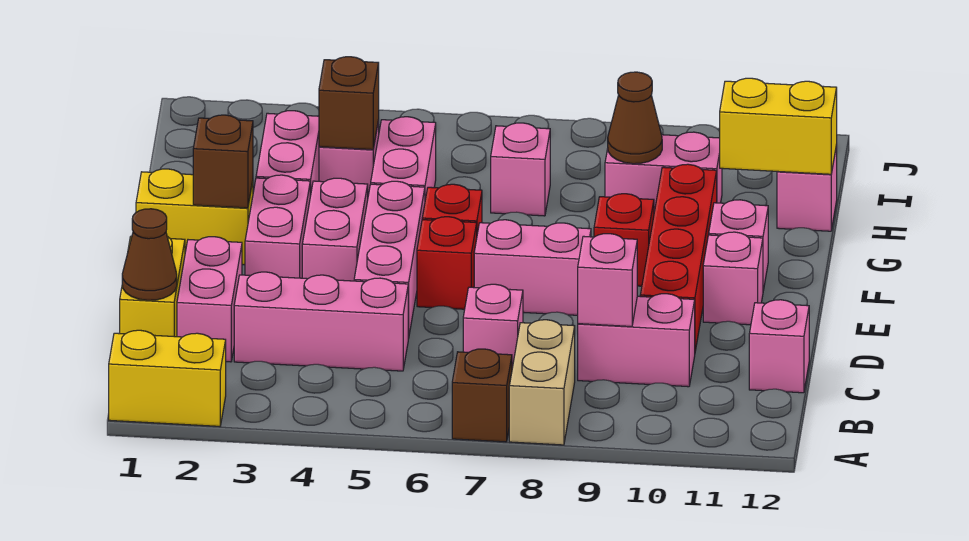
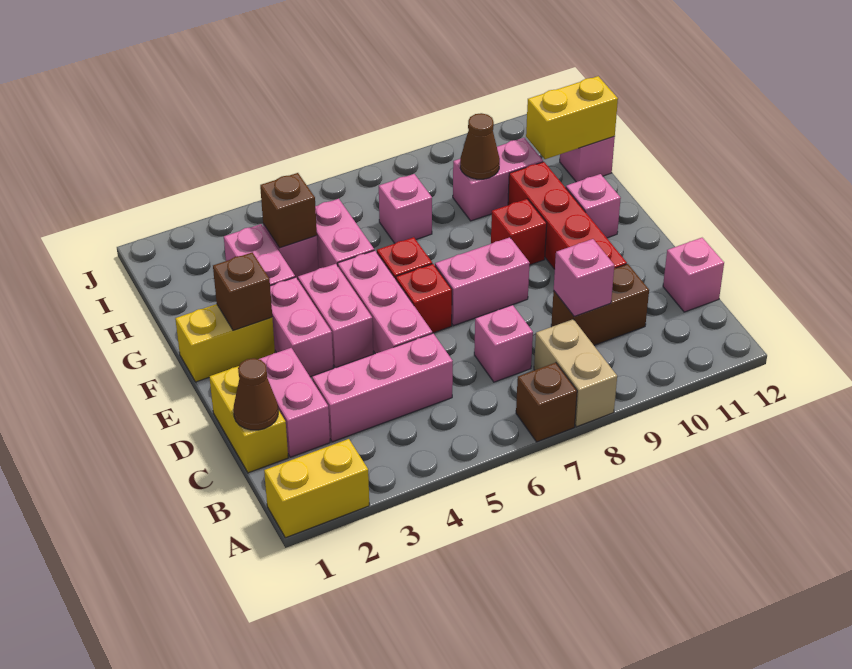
pink brick C9:C10 level 1 -> brown brick C9:C10 level 1
pink brick E11 level 1 -> none

